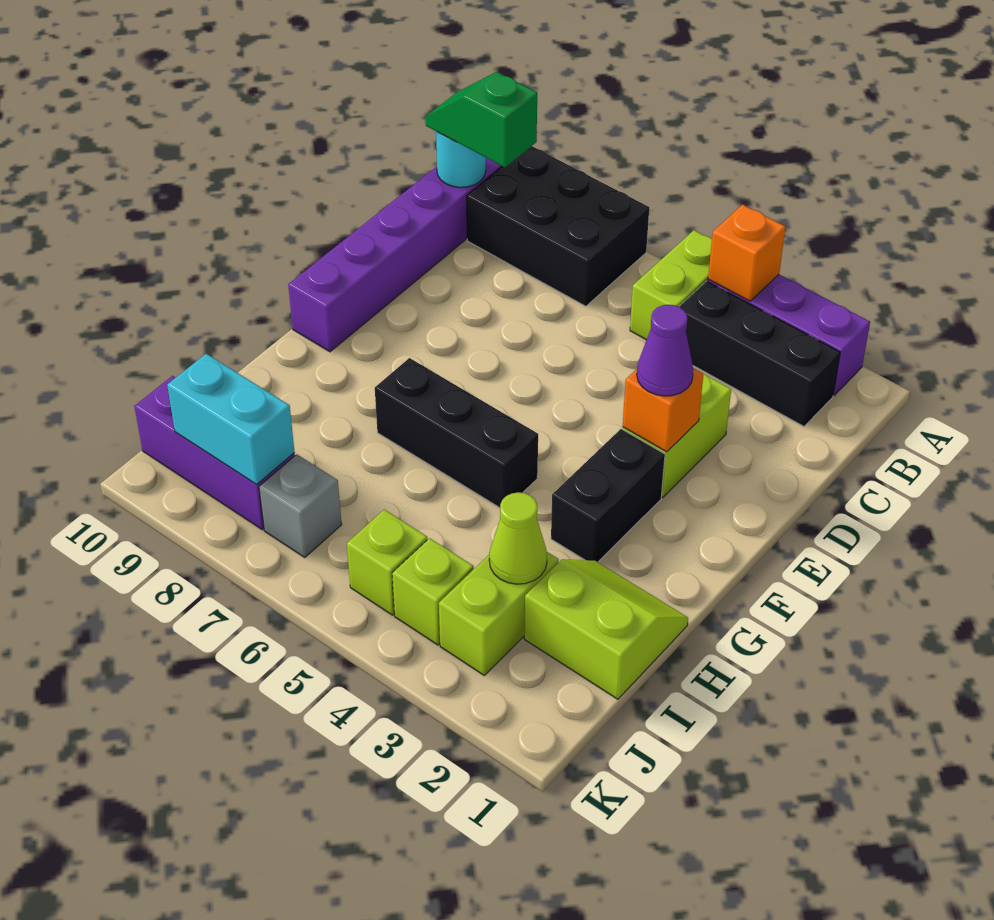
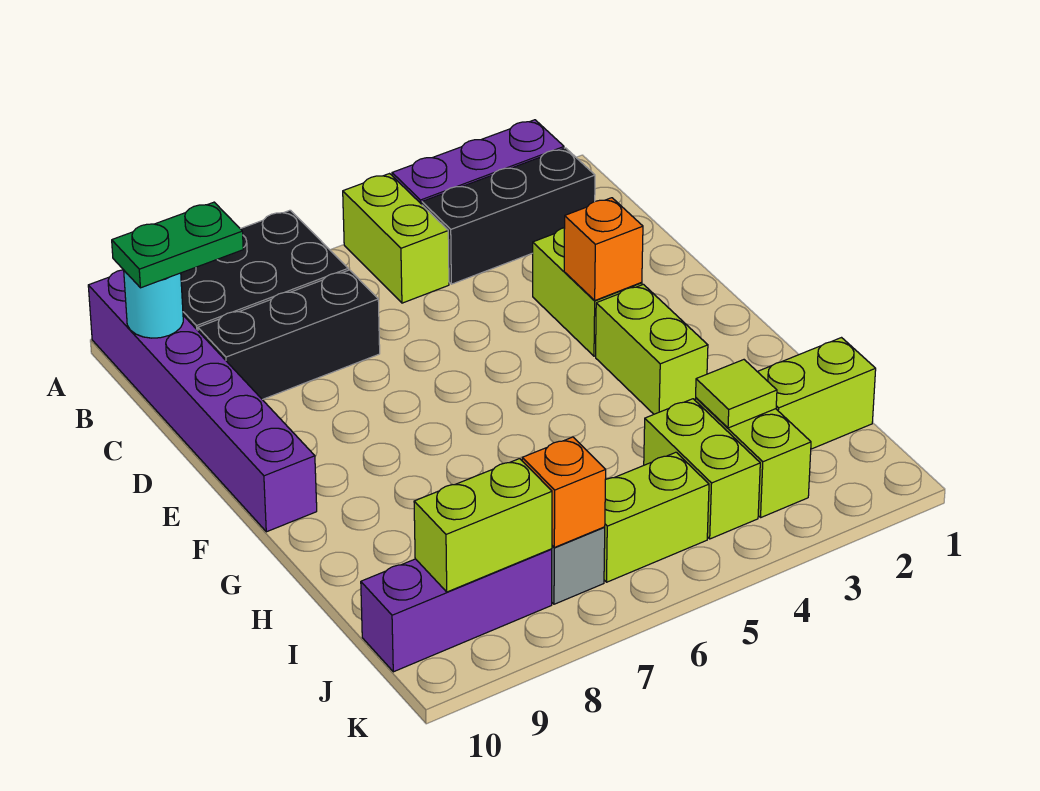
orange brick A4 level 2 -> orange brick J7 level 2
green slope B9:B10 level 3 top 9 -> green plate B9:B10 level 3
purple cone E3 level 3 -> none
black brick F3:G3 level 1 -> lime brick F3:G3 level 1
black brick G5:G7 level 1 -> black brick C7:C9 level 1
lime cone I3 level 2 -> lime tile I3 level 2
lime brick J4 level 1 -> lime brick I4:J4 level 1
lime brick J5 level 1 -> lime brick J5:J6 level 1
cyan brick J8:J9 level 2 -> lime brick J8:J9 level 2

